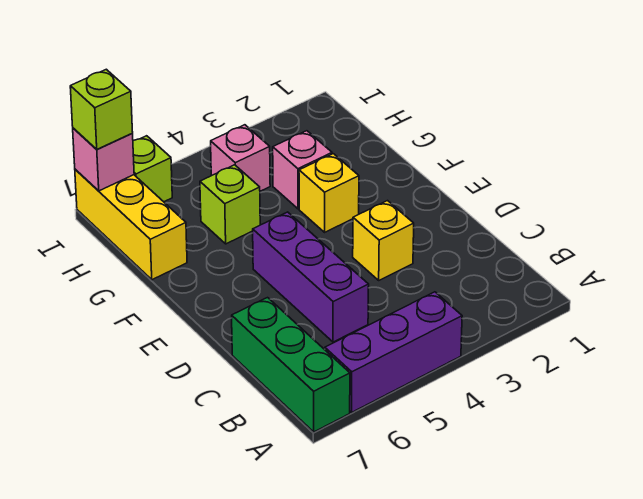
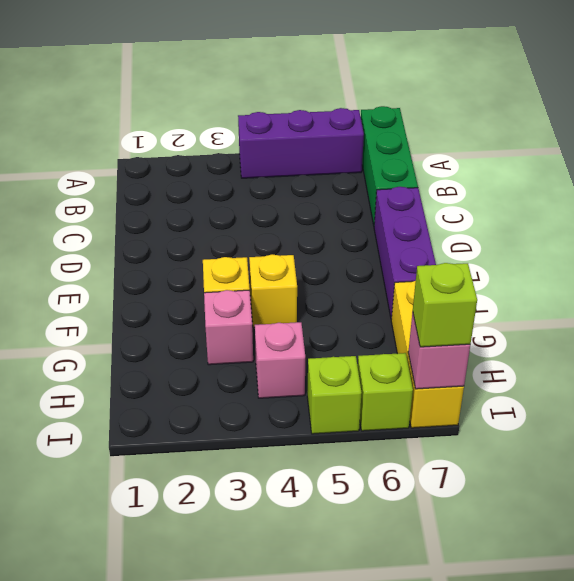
purple brick C5:E5 level 1 -> purple brick D7:F7 level 1
yellow brick D3 level 1 -> yellow brick F4 level 1
lime brick G5 level 1 -> lime brick I5 level 1

